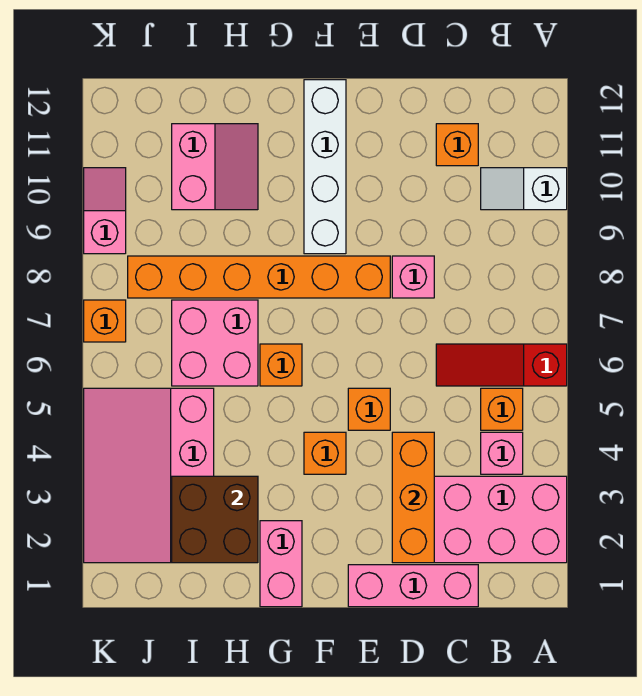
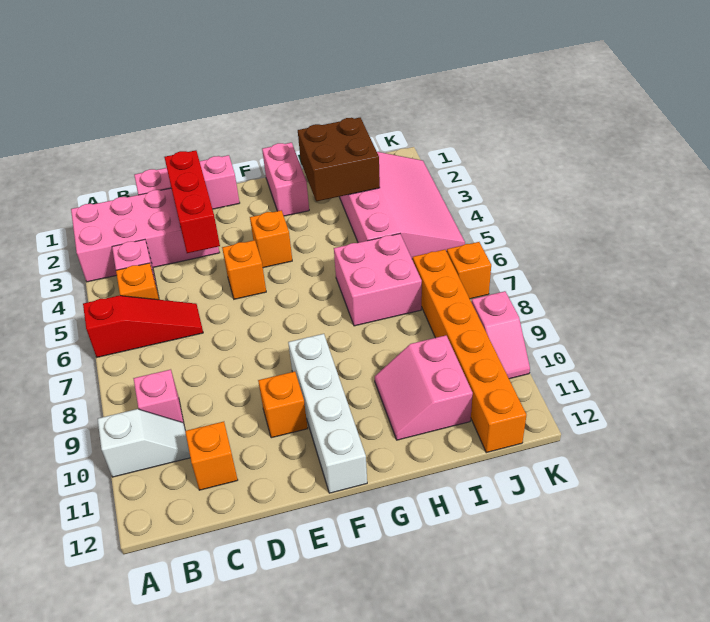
orange brick D2:D4 level 2 -> red brick D2:D4 level 2
pink brick D8 level 1 -> pink brick B9 level 1
orange brick E8:J8 level 1 -> orange brick J7:J12 level 1
orange brick G6 level 1 -> orange brick E10 level 1

